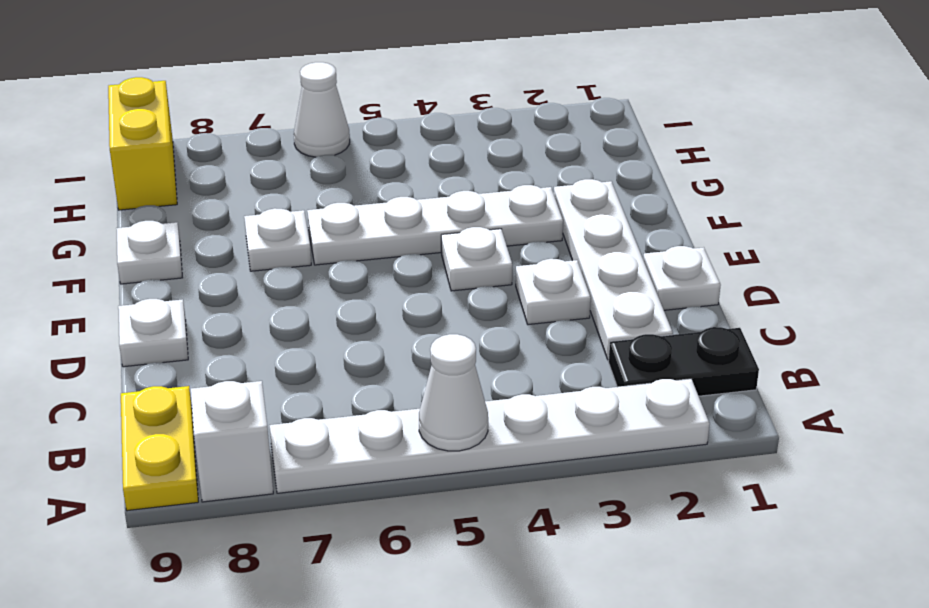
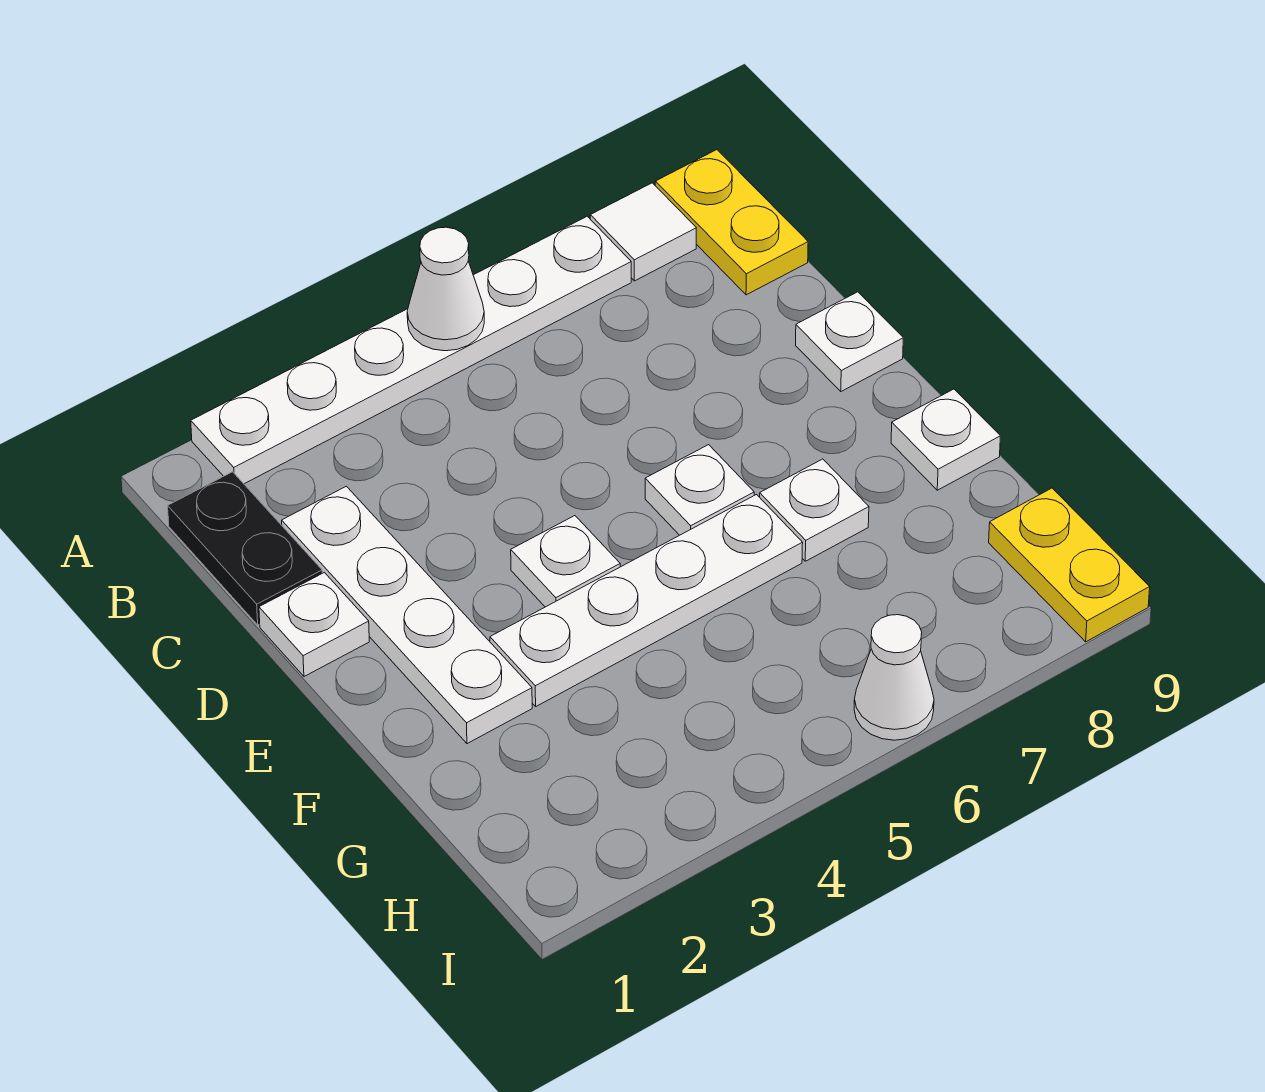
white brick A8 level 1 -> white tile A8 level 1
black plate B1:B2 level 1 -> black plate B1:C1 level 1
white plate D3 level 1 -> white plate E6 level 1
yellow brick H9:I9 level 1 -> yellow plate H9:I9 level 1

